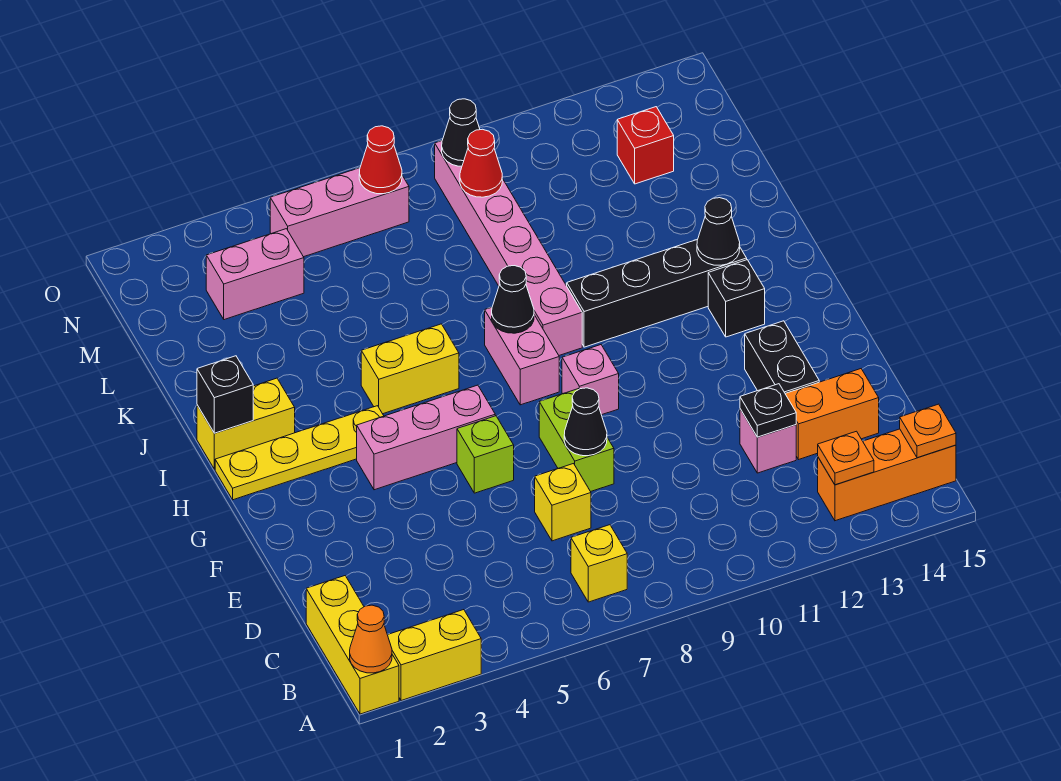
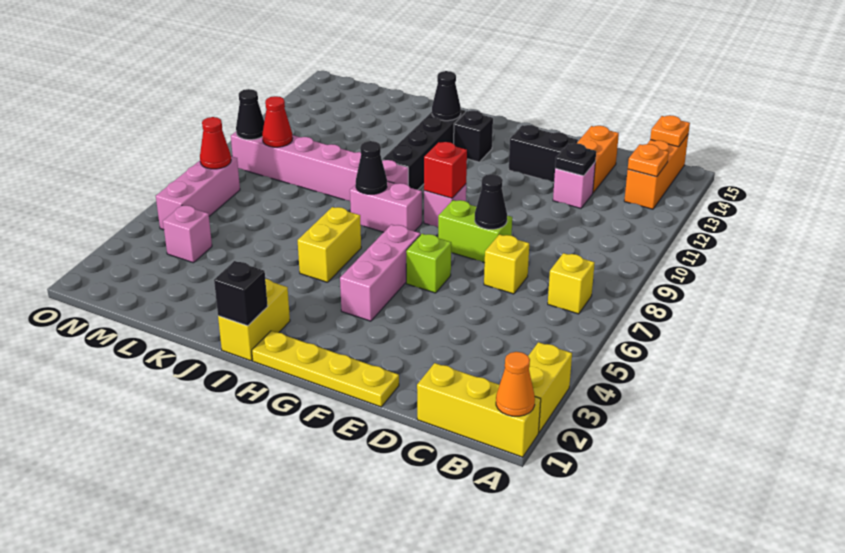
yellow plate H1:H4 level 1 -> yellow plate E1:H1 level 1
pink brick M3:M4 level 1 -> pink brick M4 level 1
red brick M13 level 1 -> red brick G9 level 2

